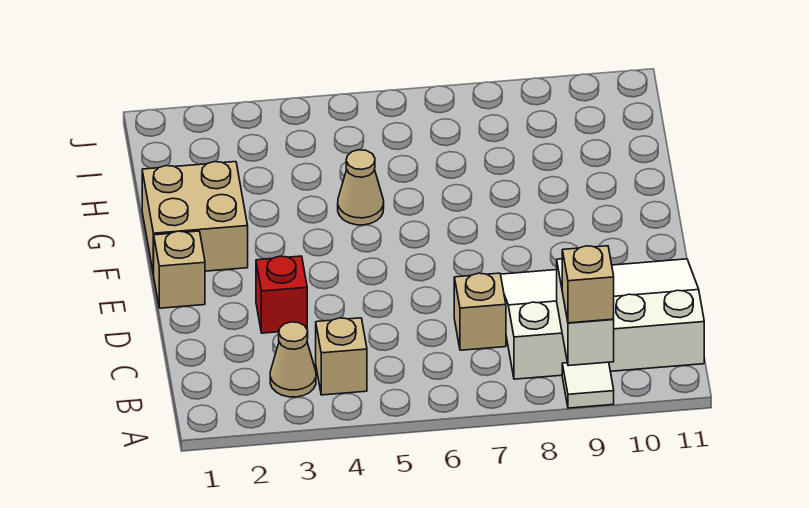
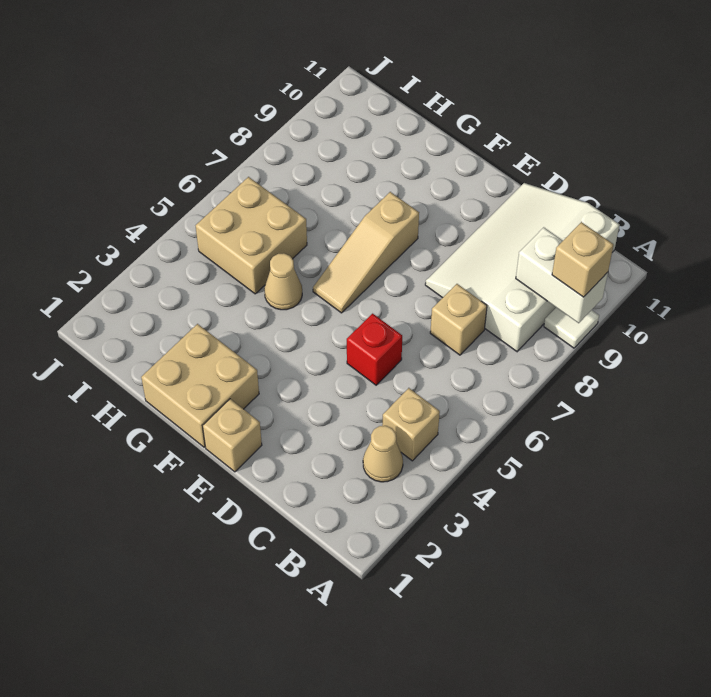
red brick D3 level 1 -> red brick D5 level 1
none -> tan slope F6:F8 level 1 top 8
none -> tan brick H5:I6 level 1

